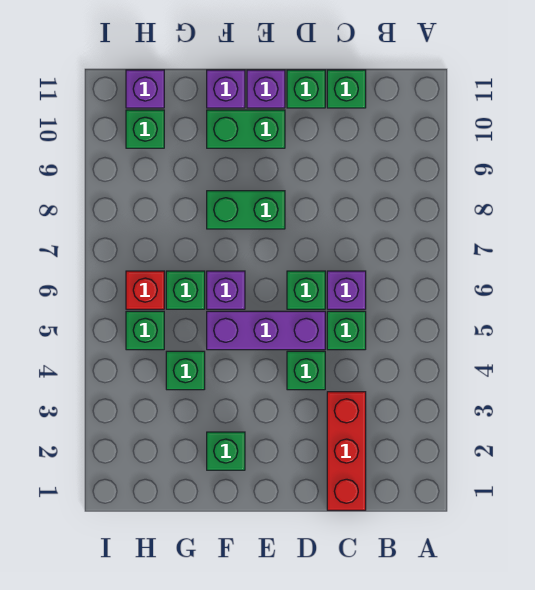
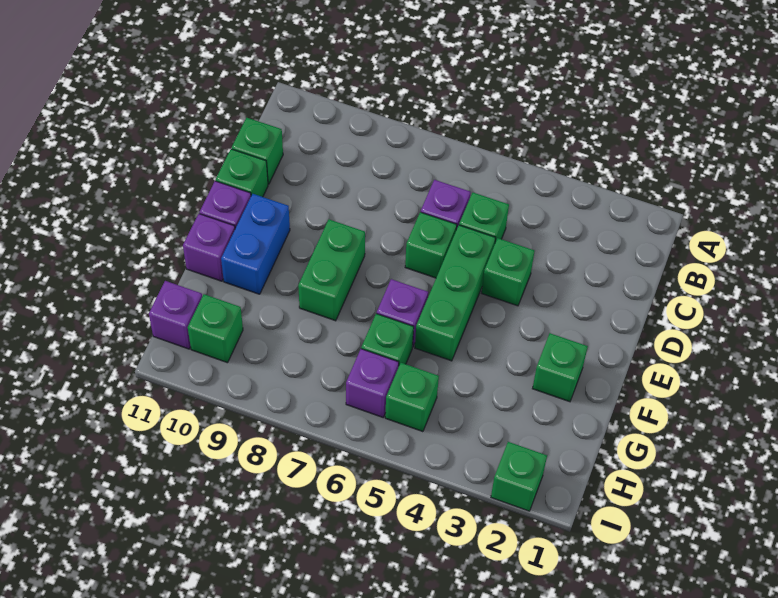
red brick C1:C3 level 1 -> none
purple brick D5:F5 level 1 -> green brick D5:F5 level 1
green brick E10:F10 level 1 -> blue brick E10:F10 level 1
green brick G4 level 1 -> green brick I2 level 1
red brick H6 level 1 -> purple brick H6 level 1

